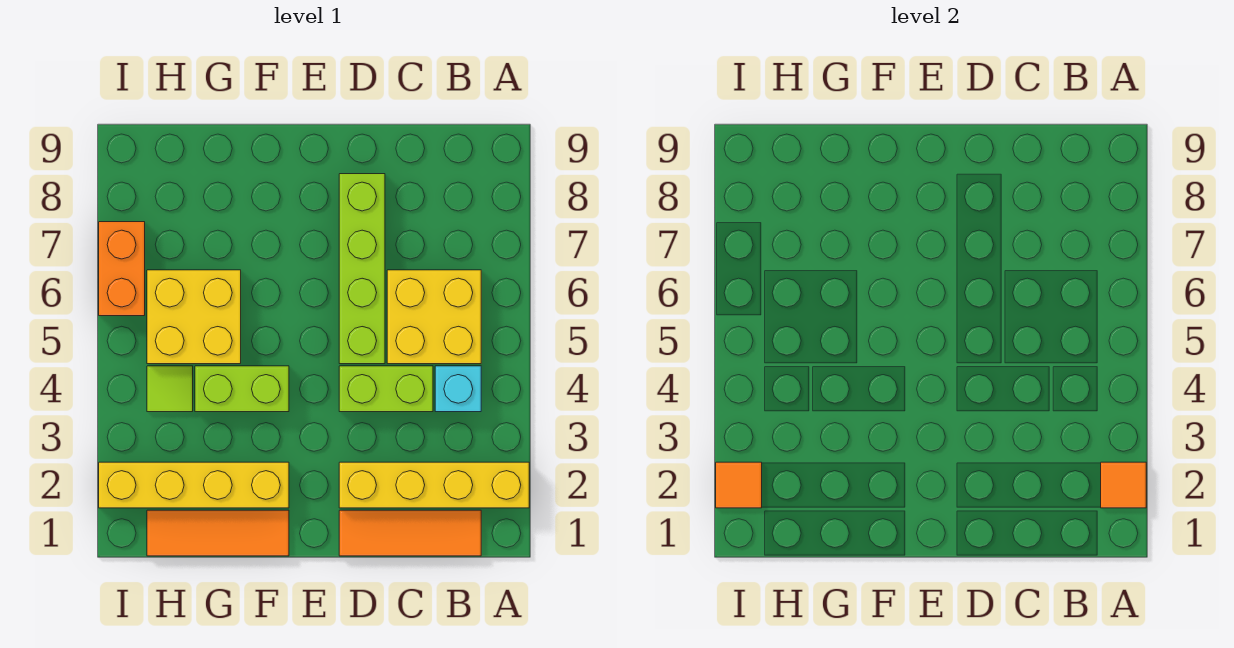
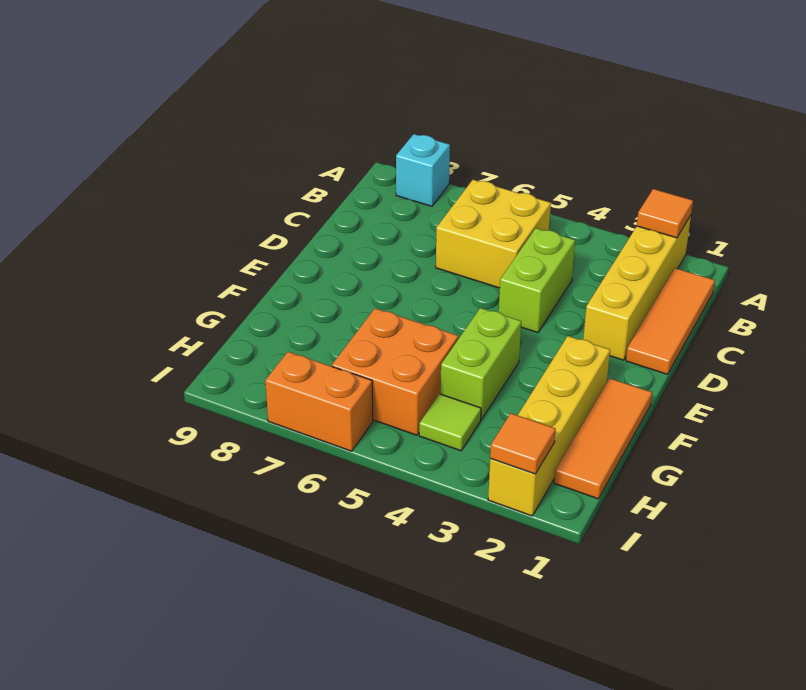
cyan brick B4 level 1 -> cyan brick A8 level 1
lime brick D5:D8 level 1 -> none
yellow brick G5:H6 level 1 -> orange brick G5:H6 level 1

